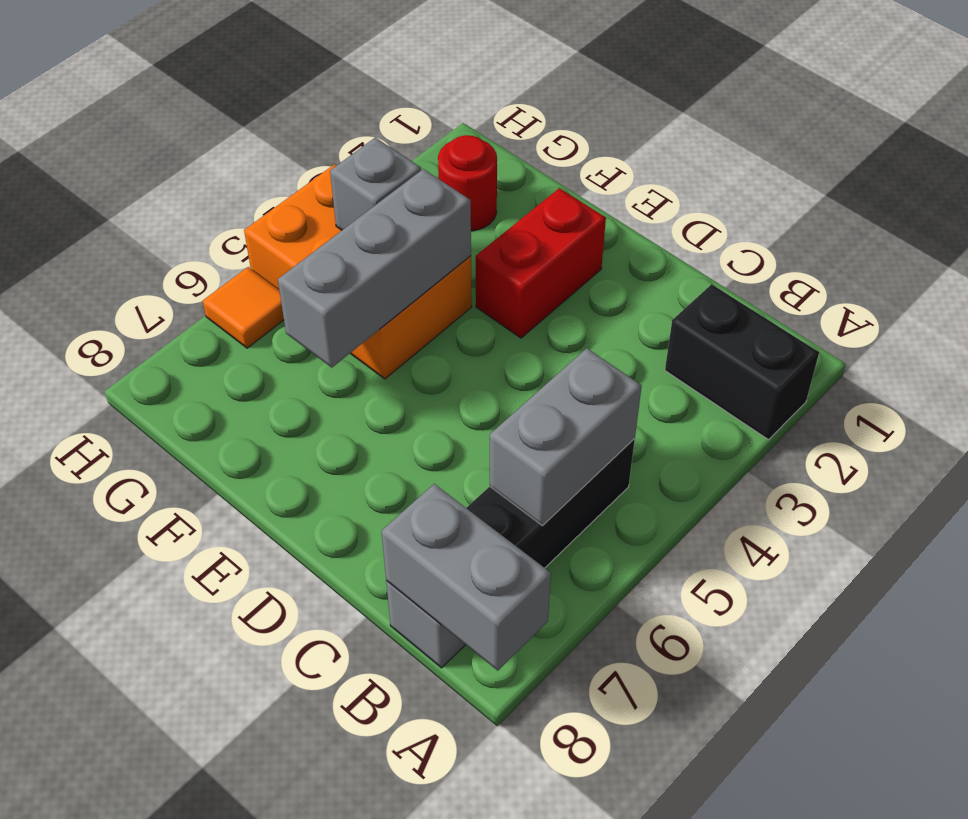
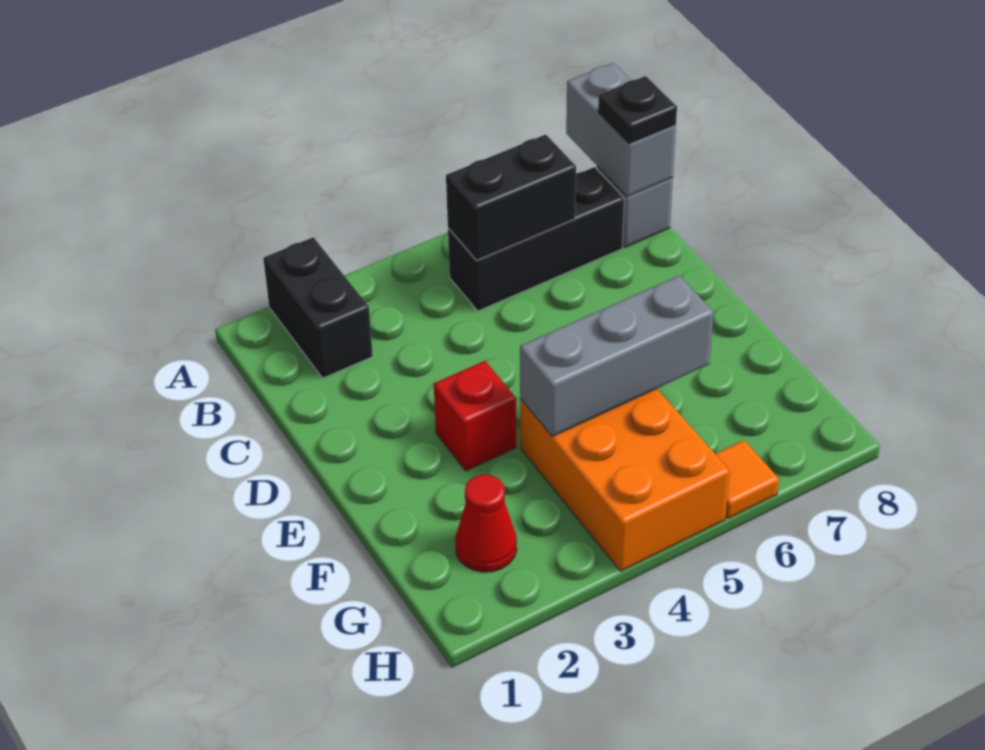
grey brick B5:B6 level 2 -> black brick B5:B6 level 2
none -> black plate B8 level 3
red brick E2:E3 level 1 -> red brick E3 level 1
red round brick G2 level 1 -> red cone G2 level 1
grey brick G4 level 2 -> none

